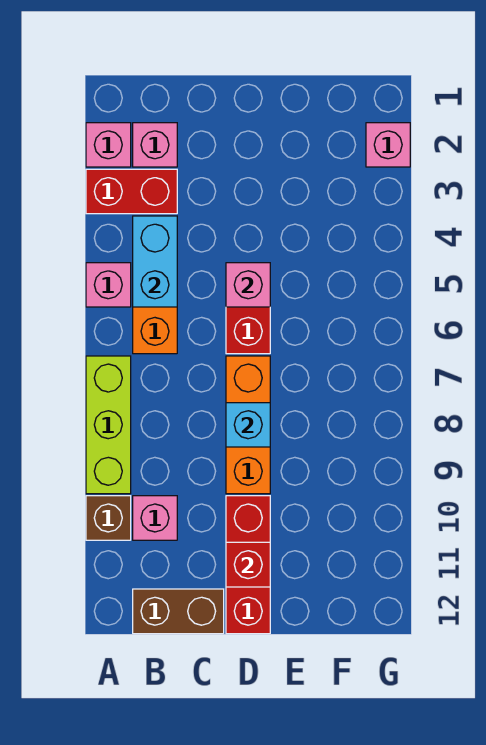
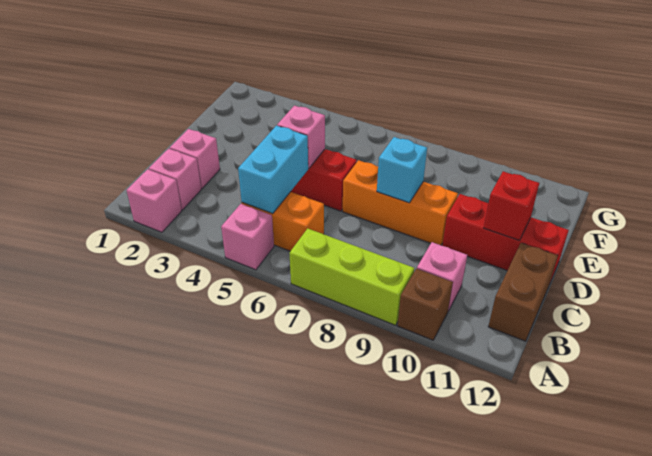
red brick A3:B3 level 1 -> none
cyan brick B4:B5 level 2 -> cyan brick B5:C5 level 2
pink brick G2 level 1 -> pink brick C2 level 1

